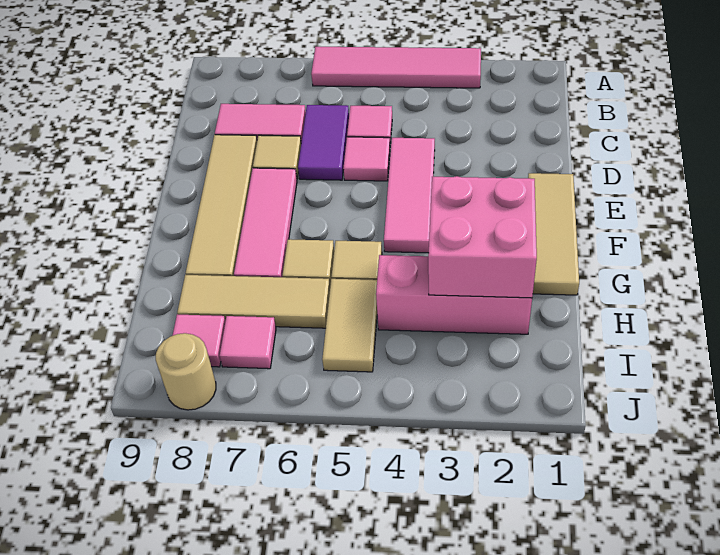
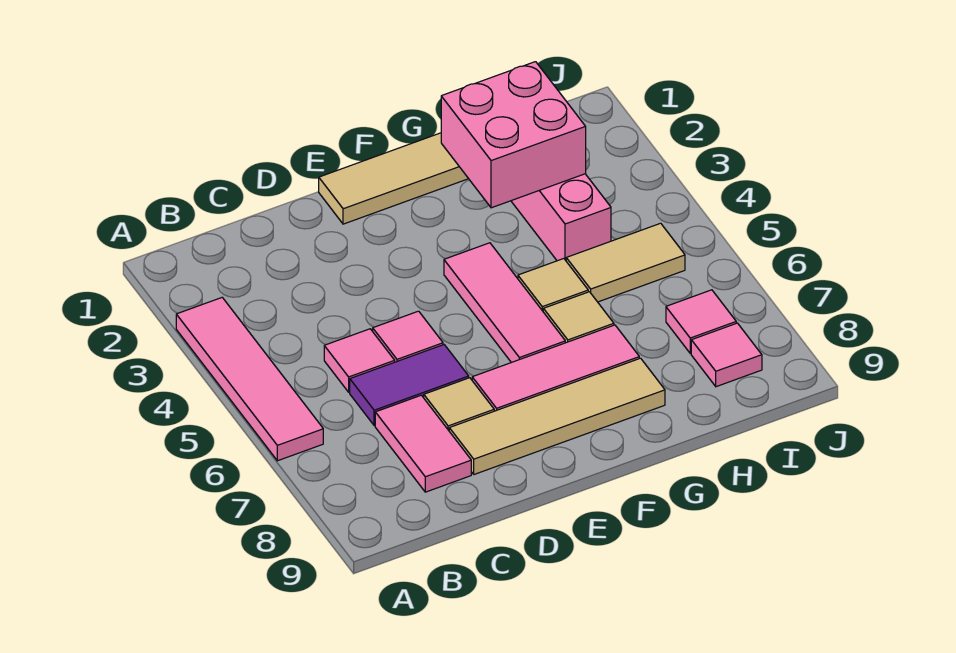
pink tile D4:F4 level 1 -> pink tile F4:F6 level 1
tan tile H6:H8 level 1 -> none
tan round brick J8 level 1 -> none

